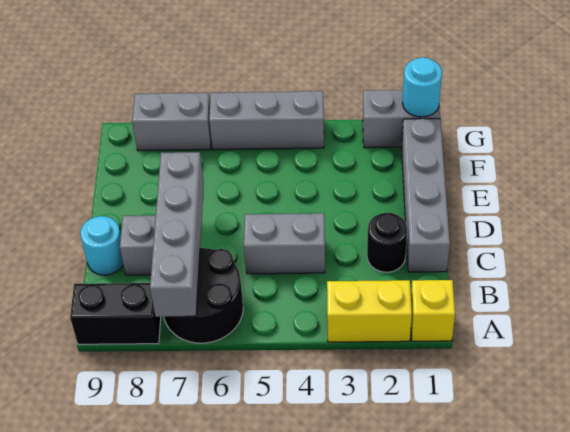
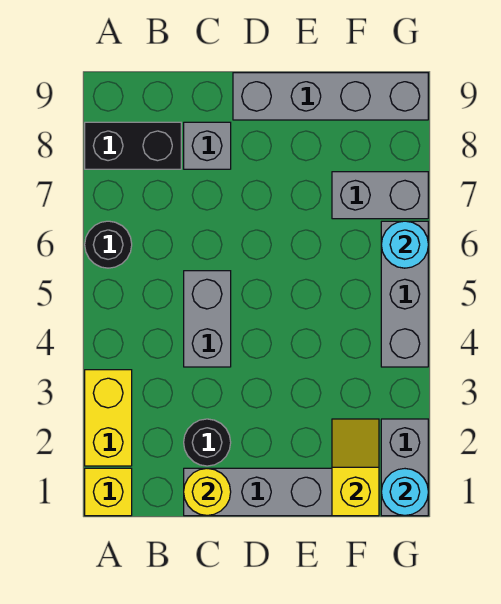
black round brick A6:B7 level 1 -> black round brick A6 level 1
grey brick A7:D7 level 2 -> grey brick D9:G9 level 1
black brick A8:A9 level 1 -> black brick A8:B8 level 1
none -> yellow round brick C1 level 2
cyan round brick C9 level 1 -> cyan round brick G6 level 2
none -> yellow slope F1:F2 level 2 top 1
grey brick G7:G8 level 1 -> grey brick F7:G7 level 1

